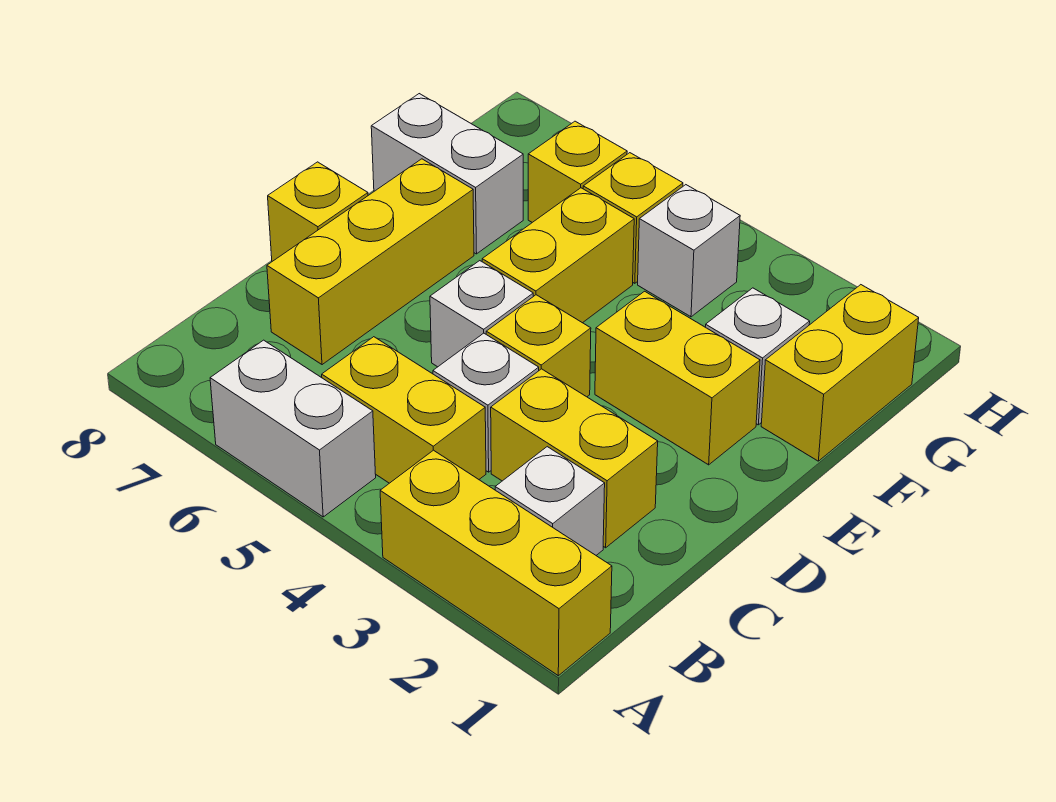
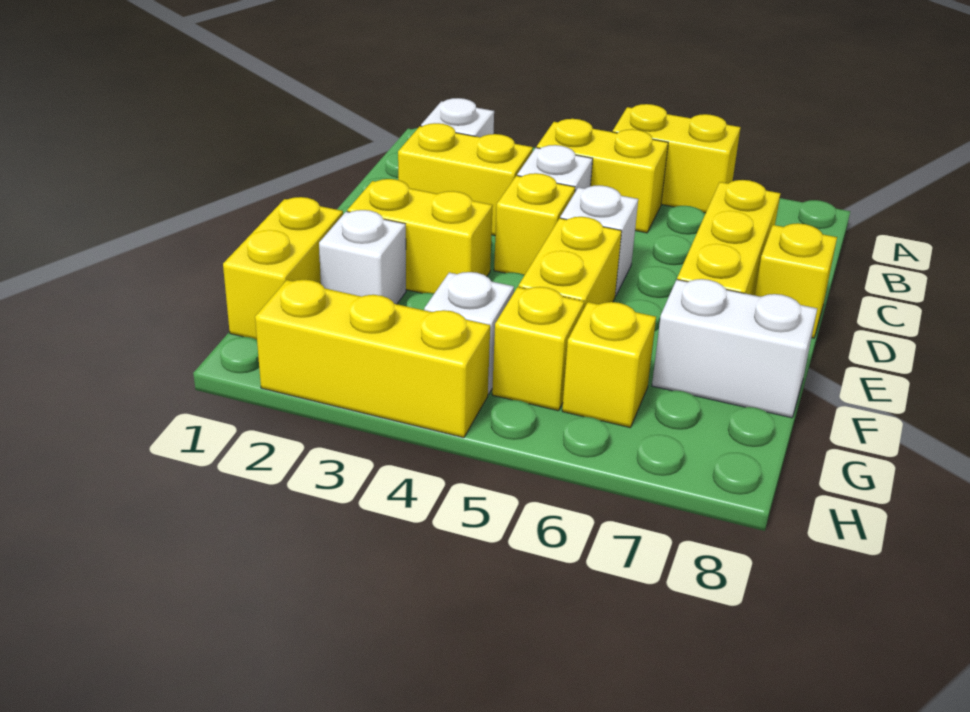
yellow brick A1:A3 level 1 -> yellow brick H2:H4 level 1
white brick A5:A6 level 1 -> yellow brick A5:A6 level 1

